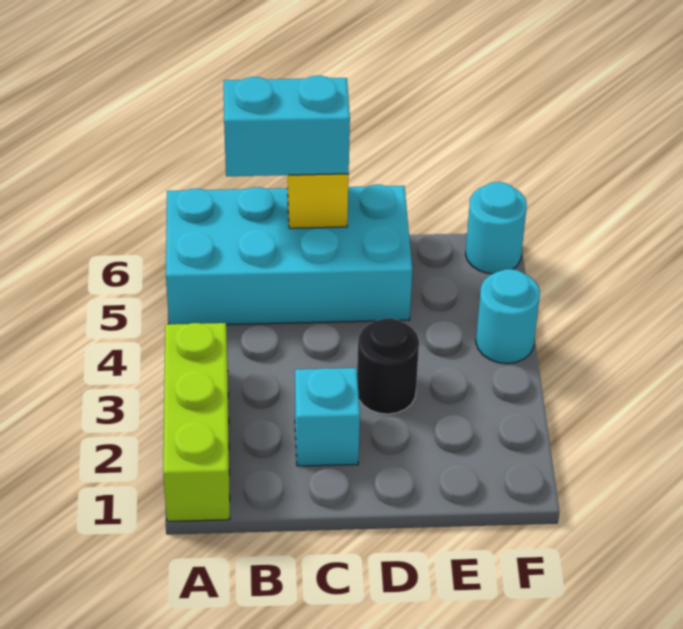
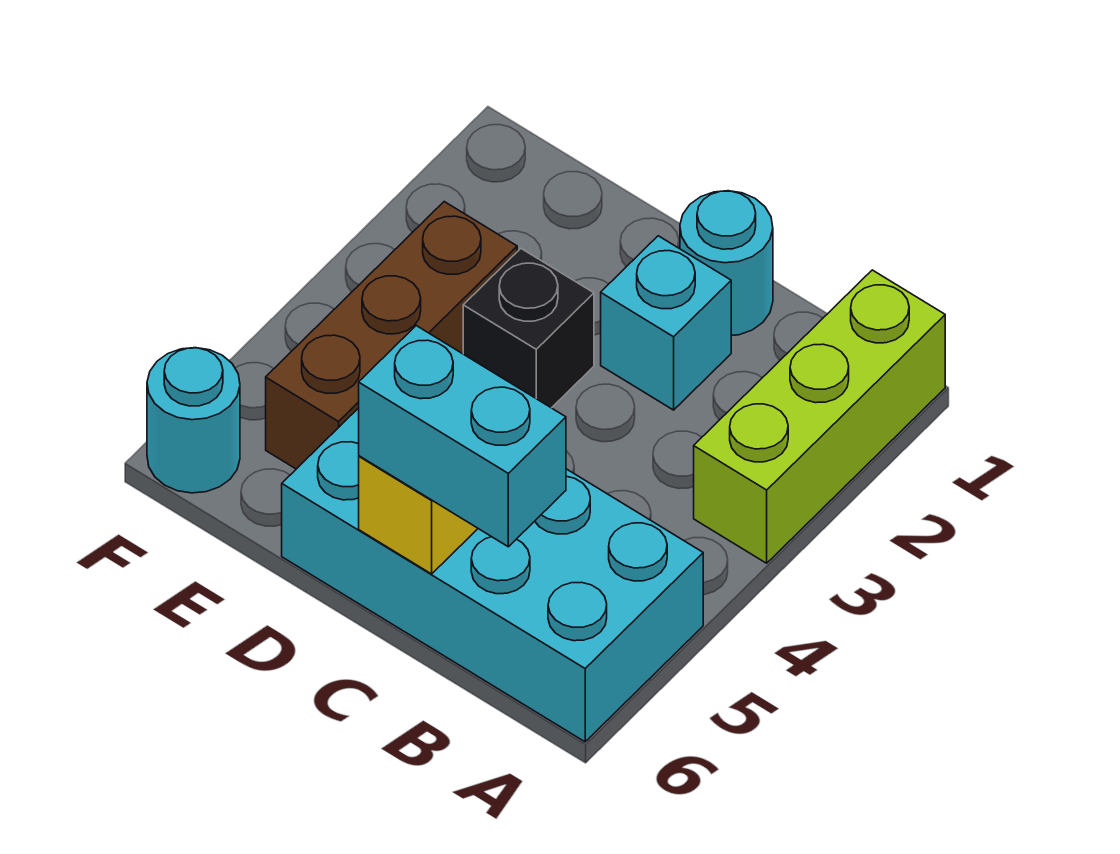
black round brick D3 level 1 -> black brick D3 level 1
none -> brown brick E3:E5 level 1
cyan round brick F4 level 1 -> cyan round brick C1 level 1

